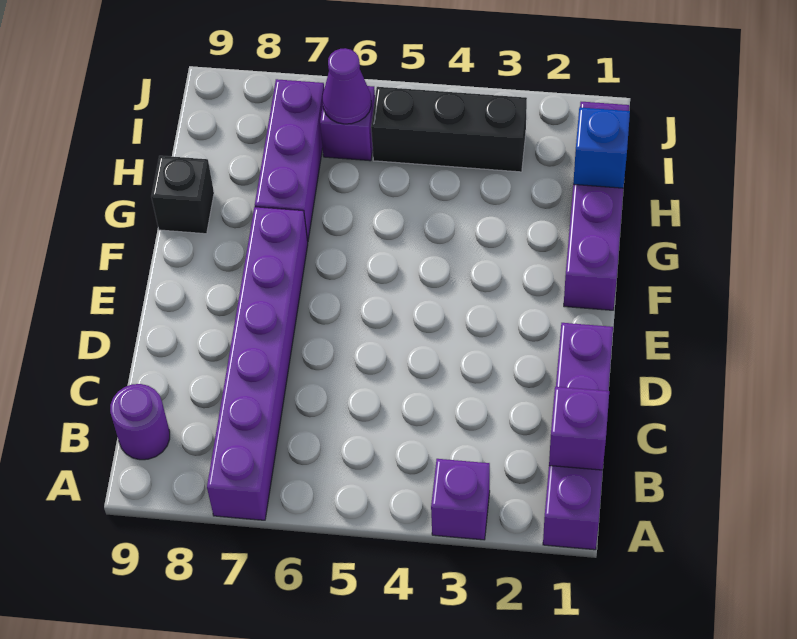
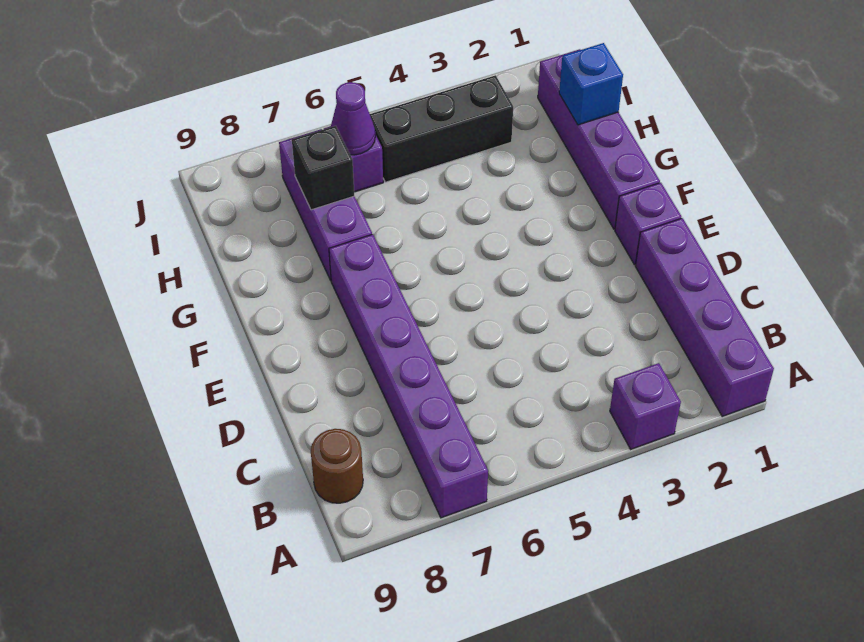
purple brick B1 level 2 -> purple brick E1 level 1
purple round brick B9 level 1 -> brown round brick B9 level 1
black brick G9 level 1 -> black brick H7 level 2

